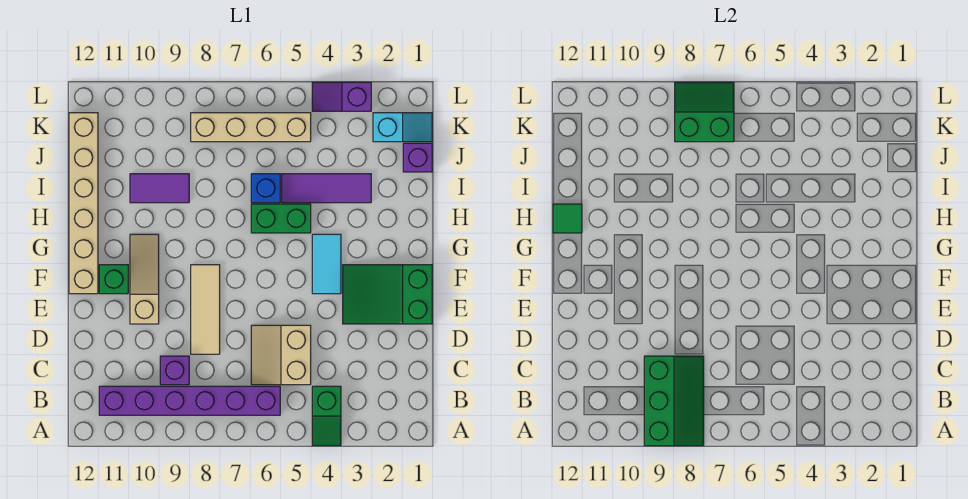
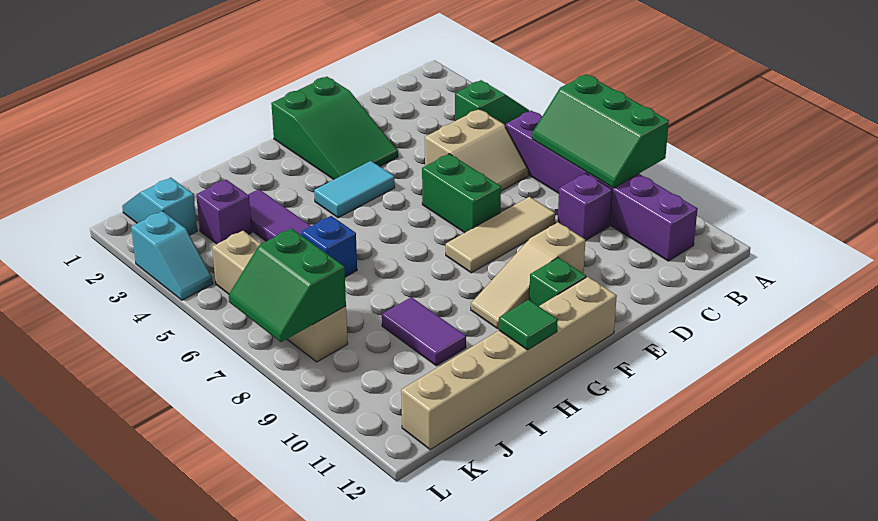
green slope A8:C9 level 2 top 9 -> green slope A7:B9 level 2 top A
green brick H5:H6 level 1 -> green brick E6:E7 level 1
purple brick J1 level 1 -> purple brick J3 level 1
purple slope L3:L4 level 1 top 3 -> cyan slope L3:L4 level 1 top 3

